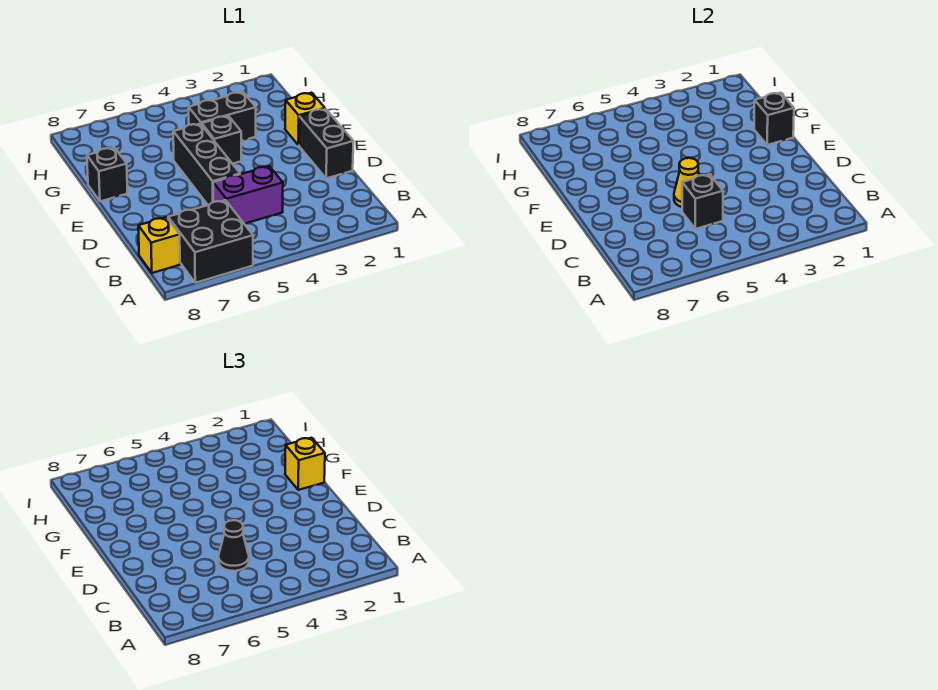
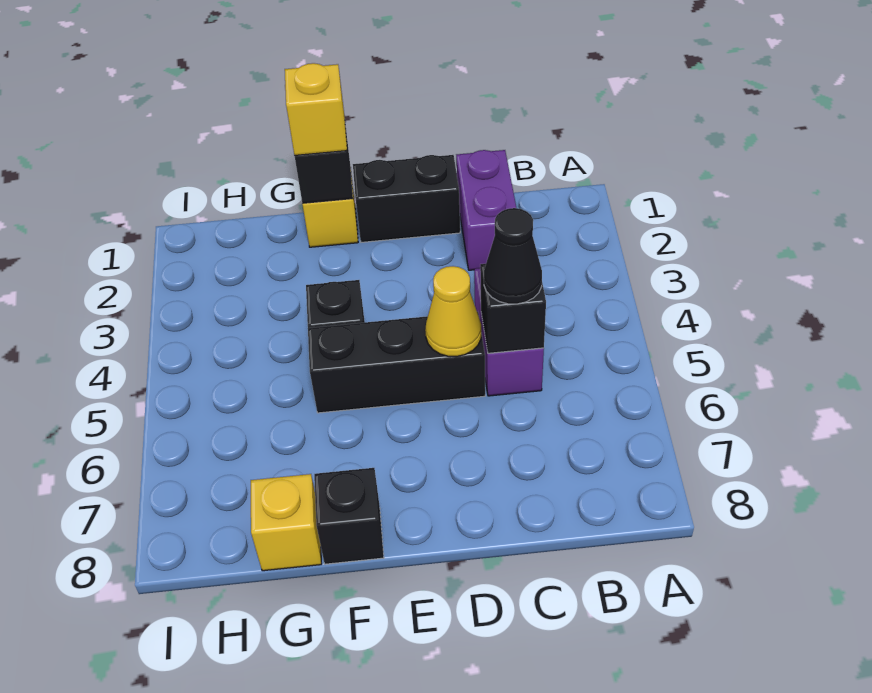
black brick A6:B7 level 1 -> none
yellow brick B8 level 1 -> yellow brick G8 level 1
none -> purple brick C1:C2 level 1
black brick G3:G4 level 1 -> none

